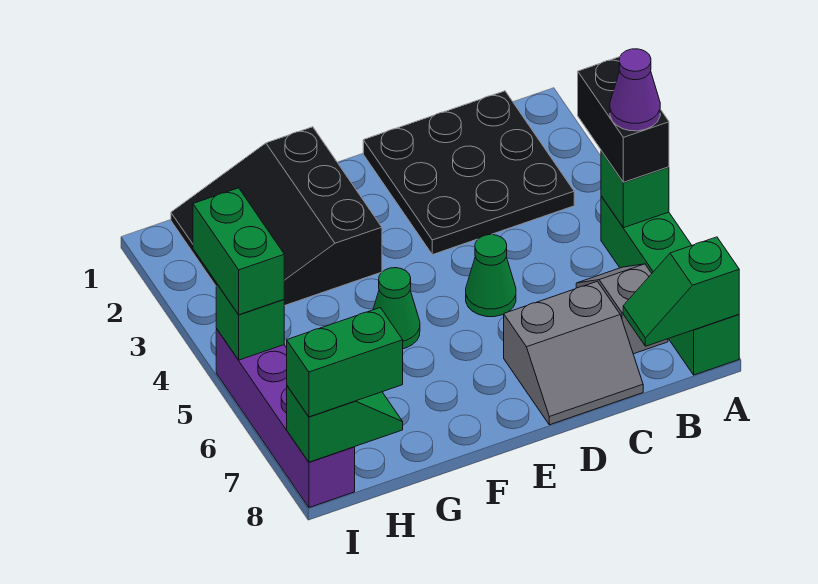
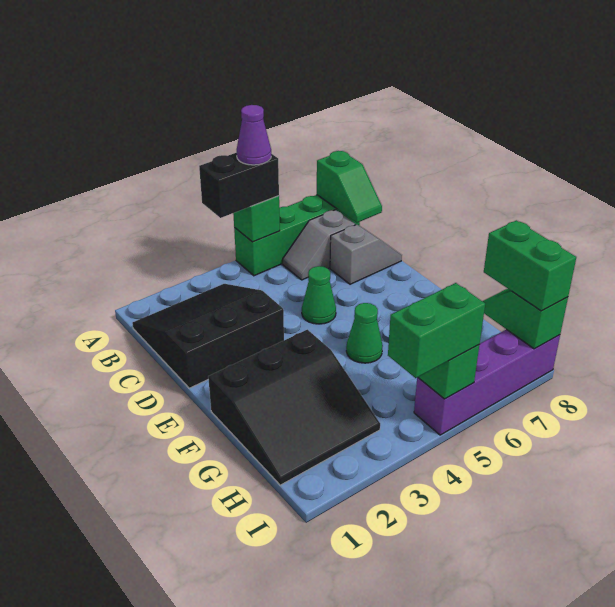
black plate B1:D3 level 1 -> black slope B1:D3 level 1 top D
grey slope C7:D8 level 1 top 7 -> grey slope C7:C8 level 1 top 7

